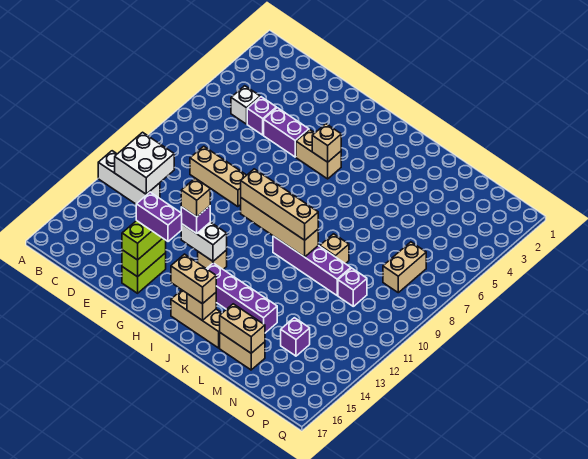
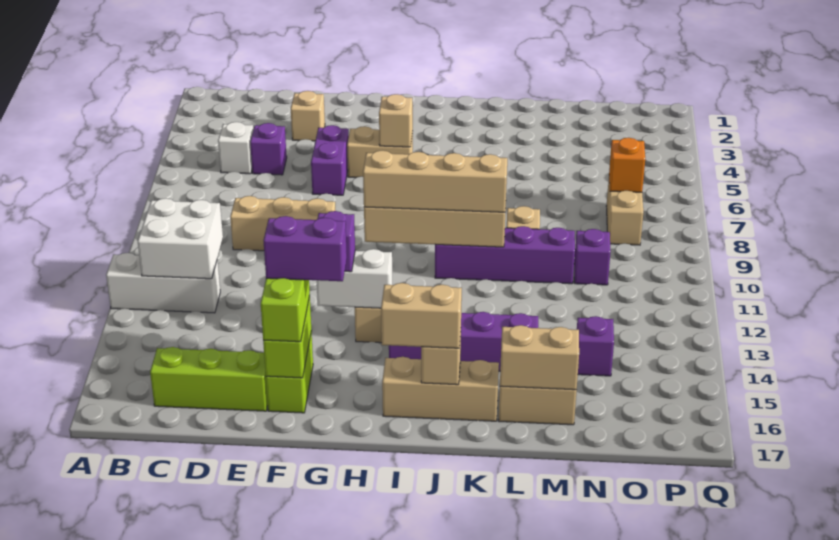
none -> lime brick C16:E16 level 1
purple brick E5:F5 level 1 -> purple brick F5:F6 level 1
tan brick G13 level 4 -> tan brick E3 level 1
none -> orange brick O7 level 2

